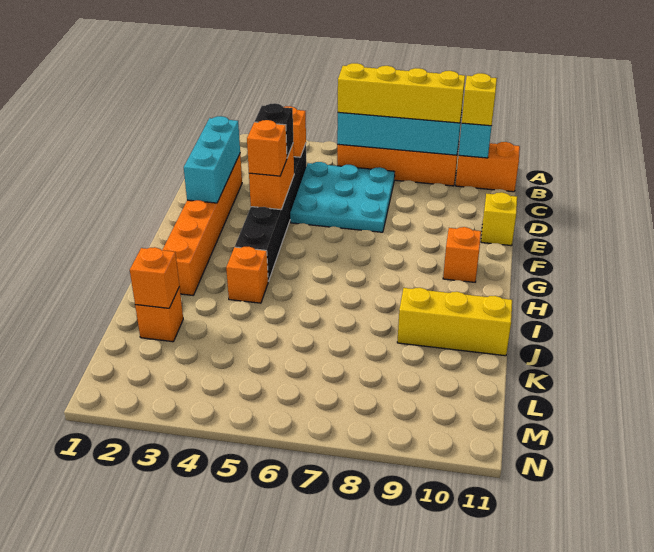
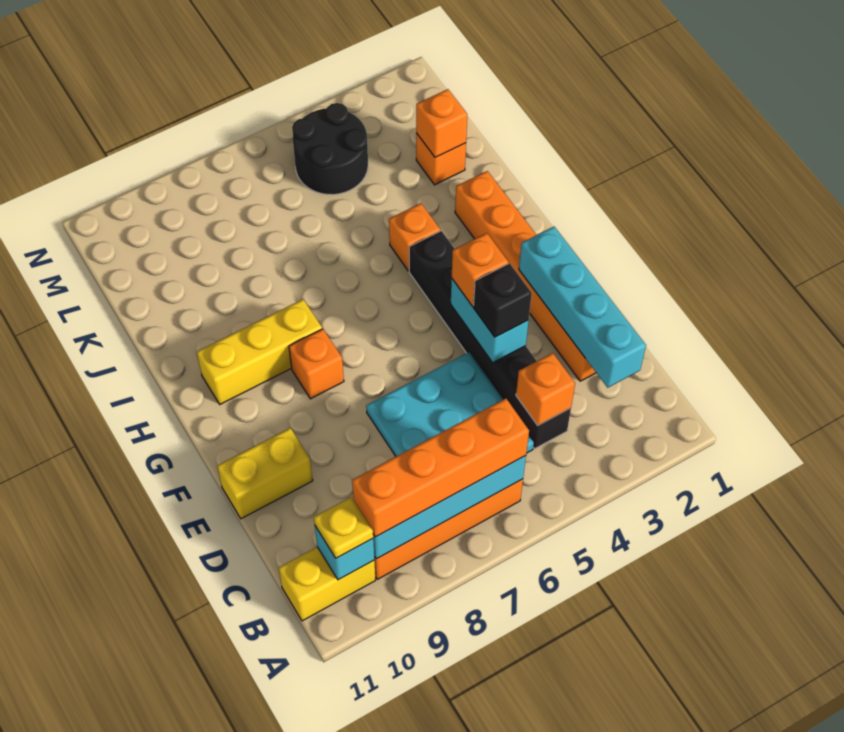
yellow brick B6:B9 level 3 -> orange brick B6:B9 level 3
orange brick B10:B11 level 1 -> yellow brick B10:B11 level 1
yellow brick B10 level 3 -> yellow plate B10 level 3
cyan brick D2:F2 level 2 -> cyan brick C2:F2 level 2
orange brick E4:F4 level 2 -> cyan brick E4:F4 level 2
yellow brick E11 level 1 -> yellow brick E10:E11 level 1
orange brick G10 level 1 -> orange brick G8 level 1
yellow brick J9:J11 level 1 -> yellow brick H8:H10 level 1
none -> black round brick L4:M5 level 1

